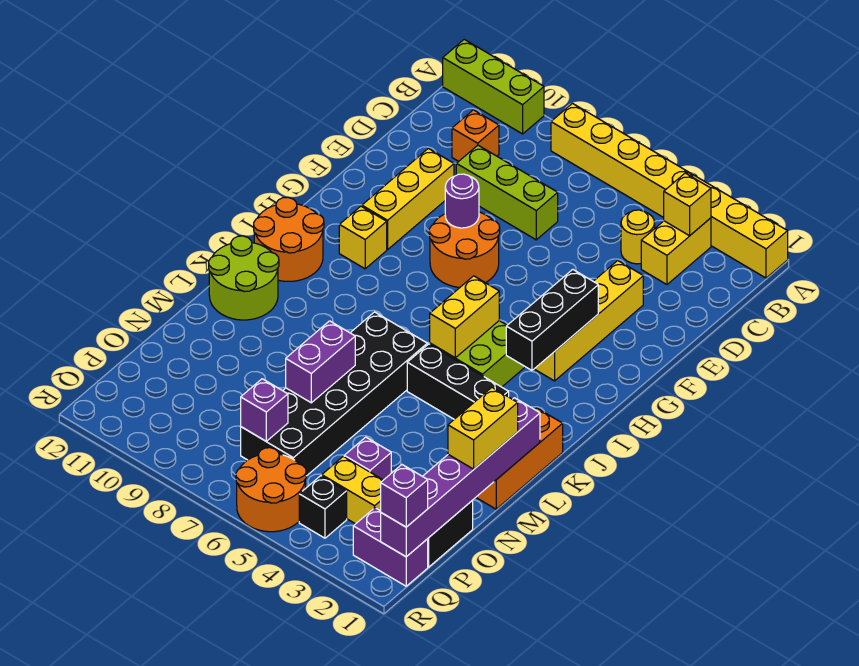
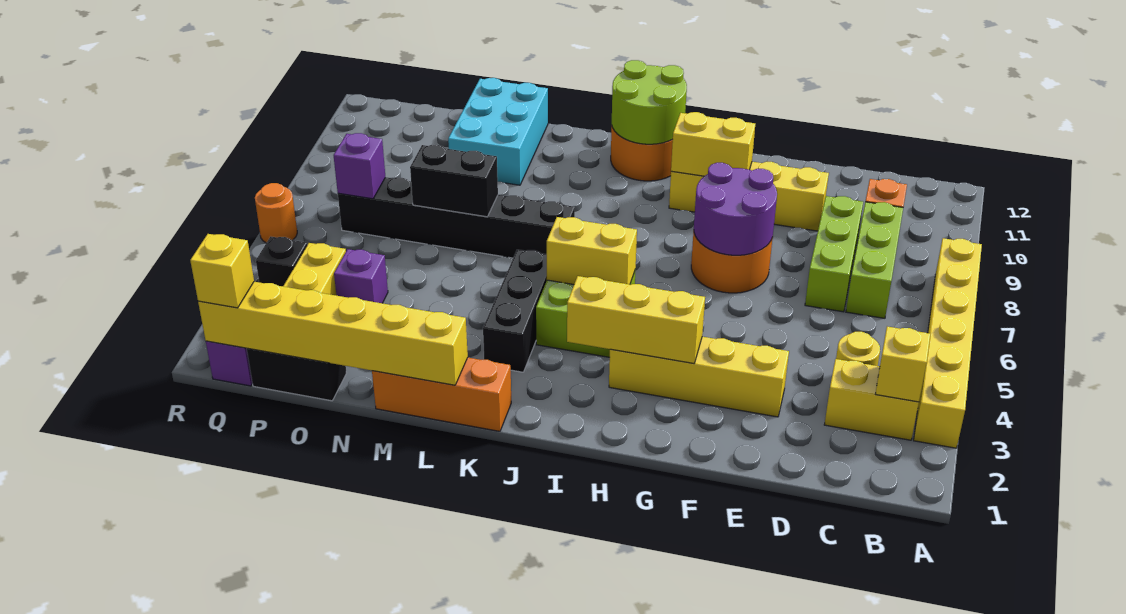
yellow brick A1:A8 level 1 -> yellow brick A3:A8 level 1
lime brick A10:A12 level 1 -> lime brick C7:C9 level 1
purple round brick F8 level 2 -> purple round brick F7:G8 level 2
black brick G3:I3 level 2 -> yellow brick G3:I3 level 2
black brick K6:P7 level 1 -> black brick K7:P7 level 1
lime round brick K11:L12 level 1 -> lime round brick I11:J12 level 2
purple brick L1:Q1 level 2 -> yellow brick L1:Q1 level 2
yellow brick M1:N1 level 3 -> yellow brick G10:H10 level 2
purple brick M7:N7 level 2 -> black brick M7:N7 level 2
none -> cyan brick M10:N12 level 1
purple brick Q1 level 3 -> yellow brick Q1 level 3
orange round brick Q5:R6 level 1 -> orange round brick R6 level 1

